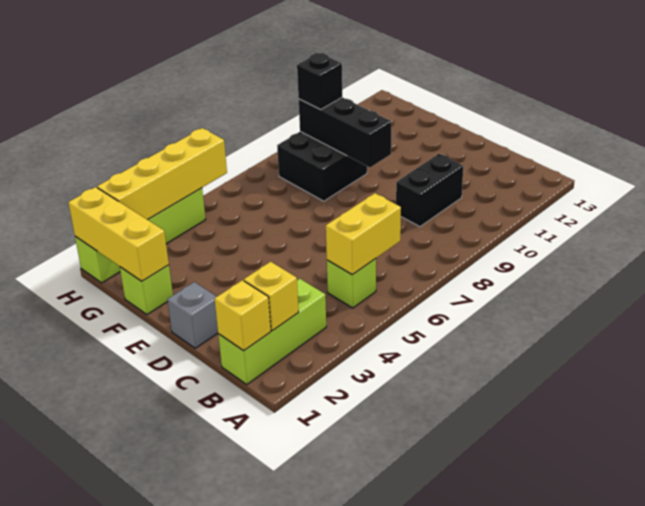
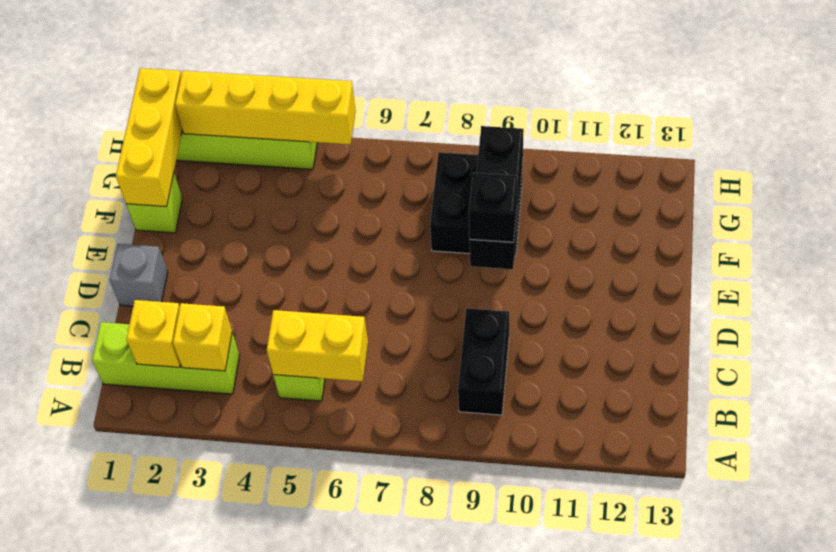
yellow brick B1 level 2 -> yellow brick B3 level 2
black brick C9:C10 level 1 -> black brick B9:C9 level 1
black brick G9 level 3 -> black brick E9 level 3

